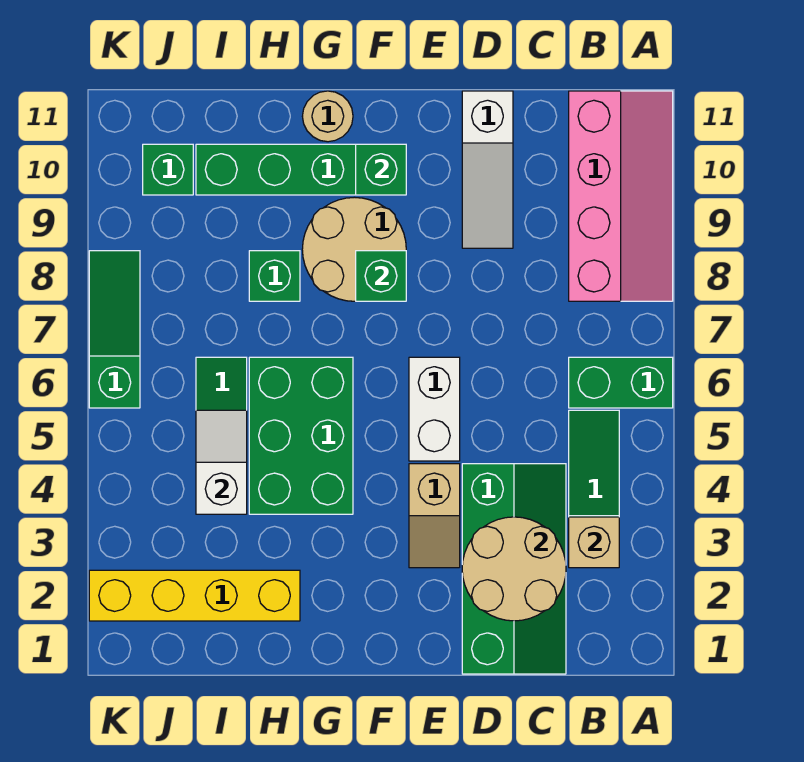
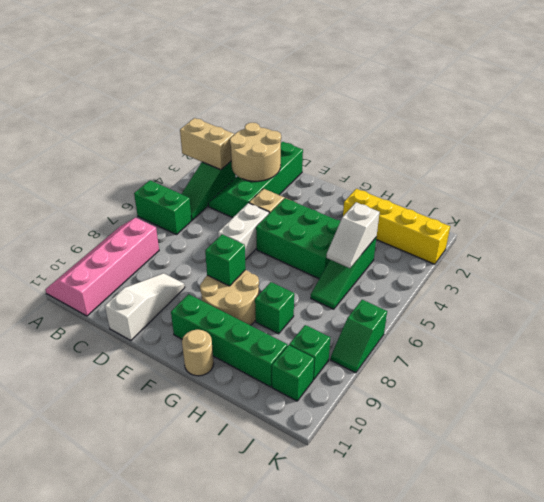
tan brick B3 level 2 -> tan brick A3:B3 level 2
green brick F10 level 2 -> green brick J9 level 1
green brick G4:H6 level 1 -> green brick F4:H5 level 1
green slope K6:K8 level 1 top 6 -> green slope K7:K8 level 1 top 7

